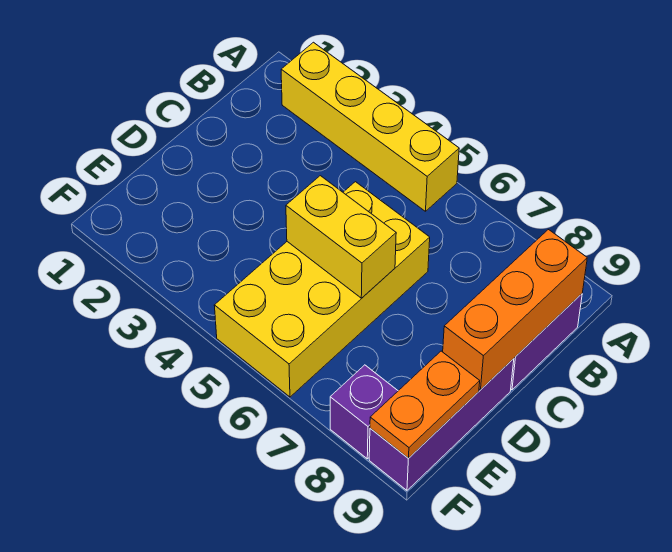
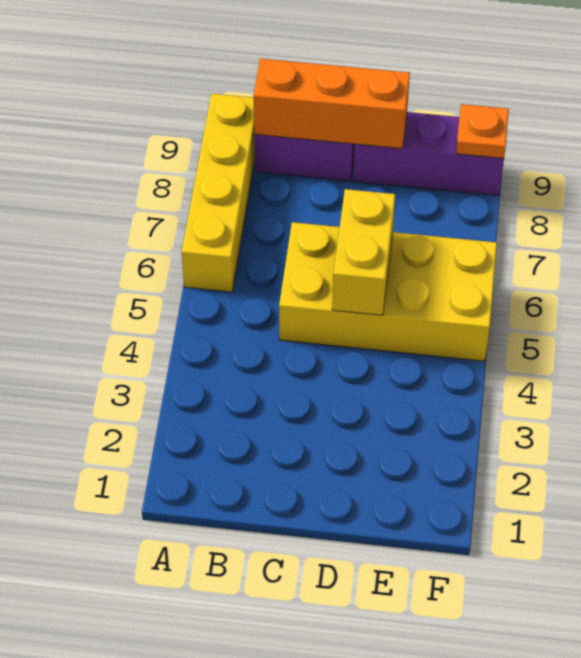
yellow brick A2:A5 level 1 -> yellow brick A6:A9 level 1
orange plate E9:F9 level 2 -> orange plate F9 level 2
purple brick F8 level 1 -> none

